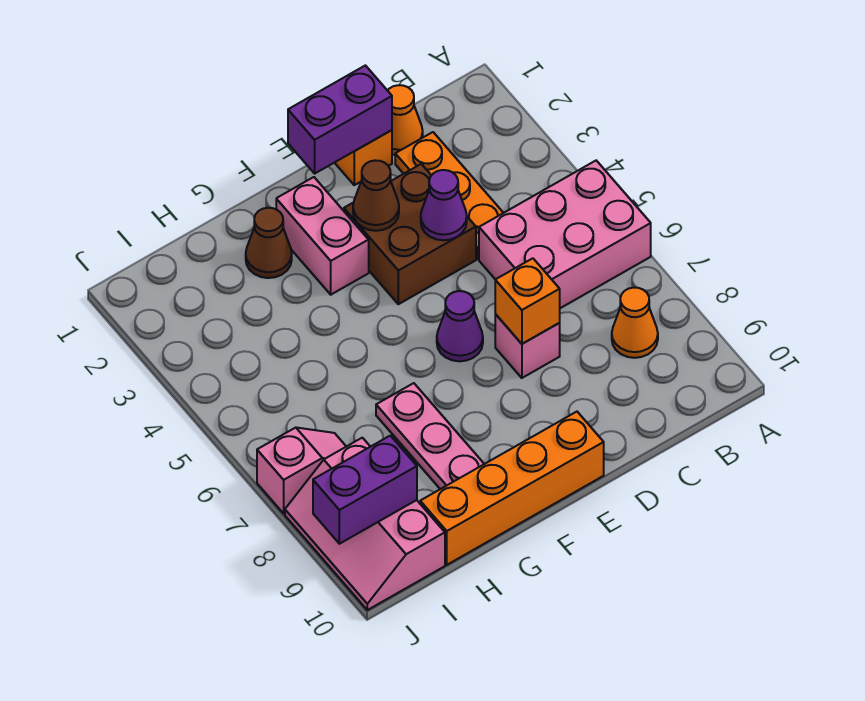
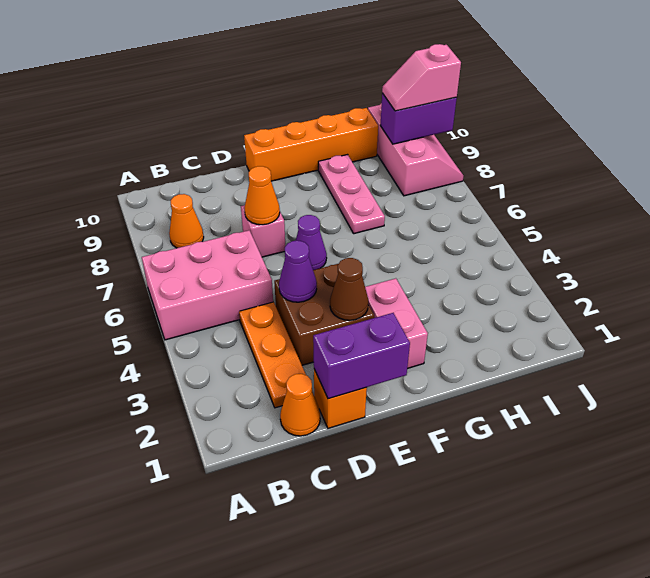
orange brick D7 level 2 -> orange cone D7 level 2
brown cone G2 level 1 -> none
pink slope I7:J7 level 1 top J -> pink slope I9:J9 level 3 top J

